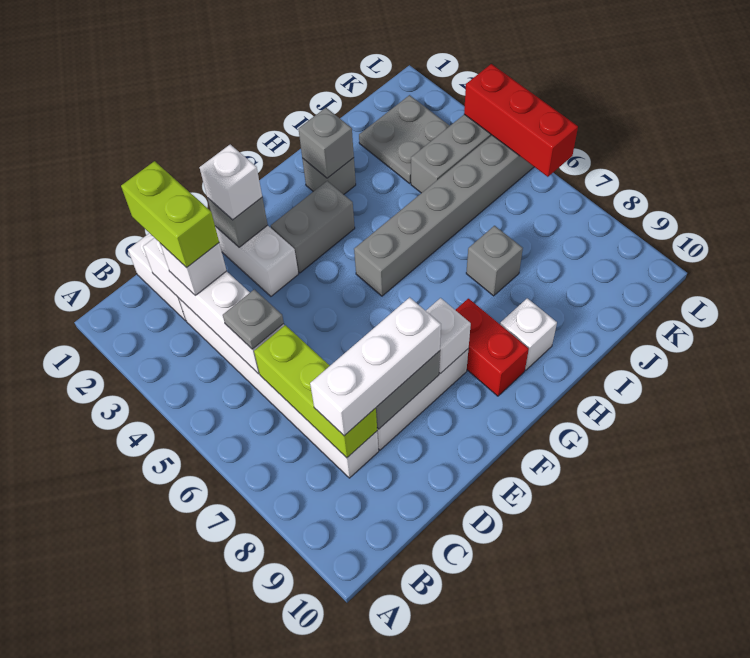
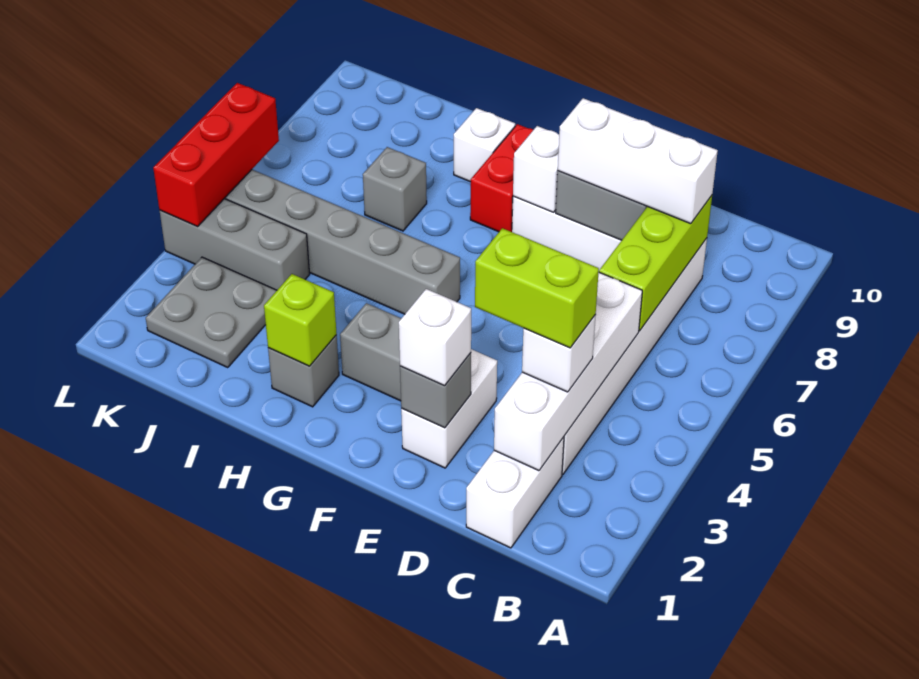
lime brick C2:C3 level 4 -> lime brick C3:D3 level 4
grey plate C5 level 3 -> none
grey brick H2 level 2 -> lime brick H2 level 2

